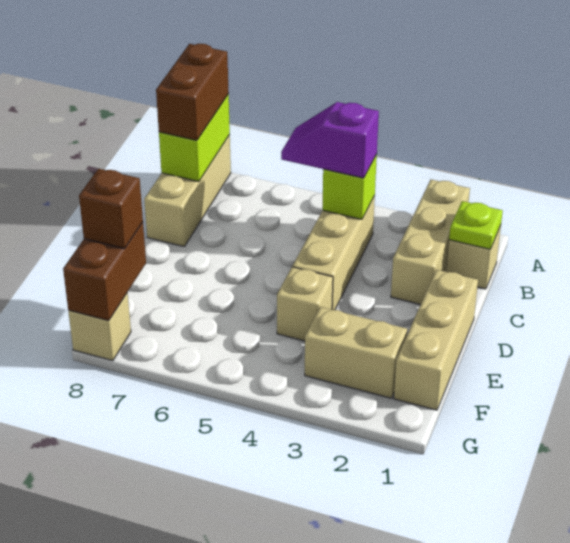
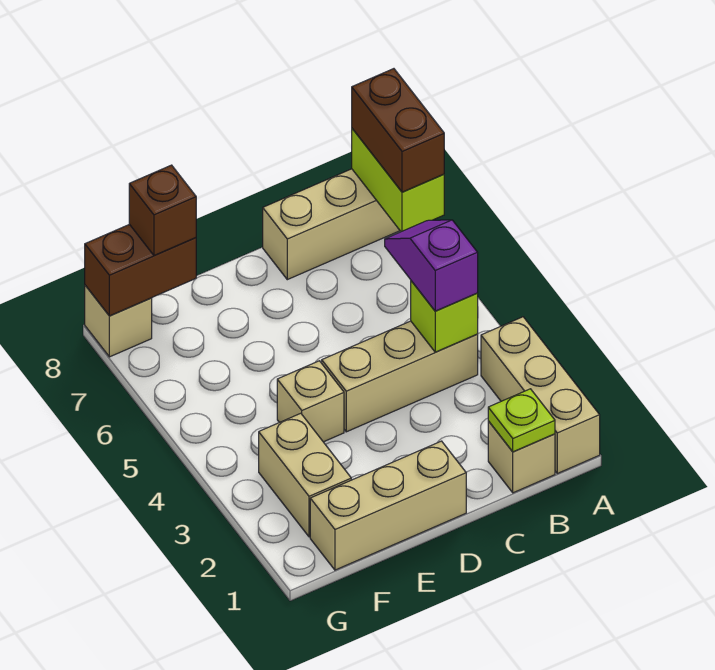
tan brick A2:C2 level 1 -> tan brick A1:A3 level 1
lime brick A8:B8 level 2 -> lime brick A7:A8 level 2
brown brick A8:B8 level 3 -> brown brick A7:A8 level 3

